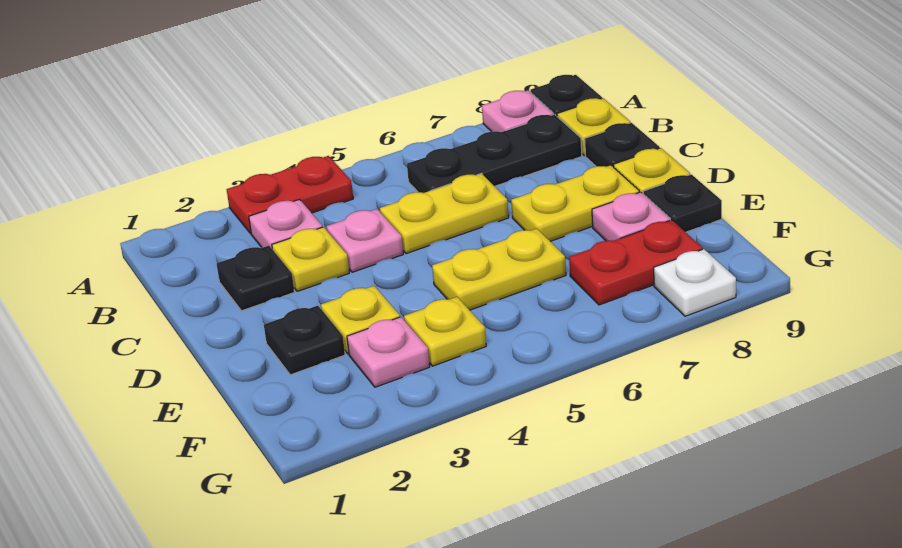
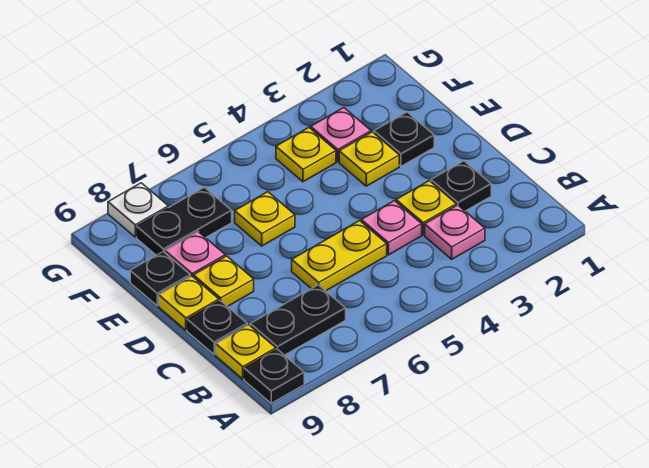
red plate A3:A4 level 1 -> none
pink plate A8 level 1 -> none
black plate B6:B8 level 1 -> black plate B7:B8 level 1
yellow plate D7:D8 level 1 -> yellow plate D8 level 1
yellow plate E5:E6 level 1 -> yellow plate E6 level 1
red plate F7:F8 level 1 -> black plate F7:F8 level 1

